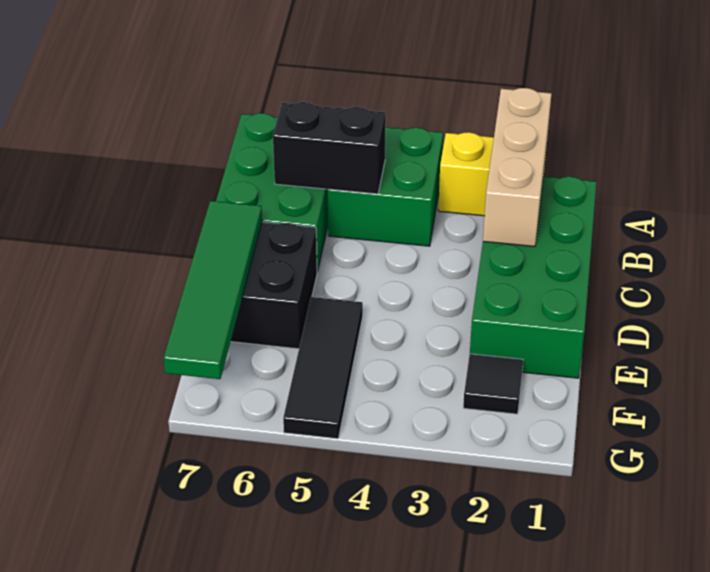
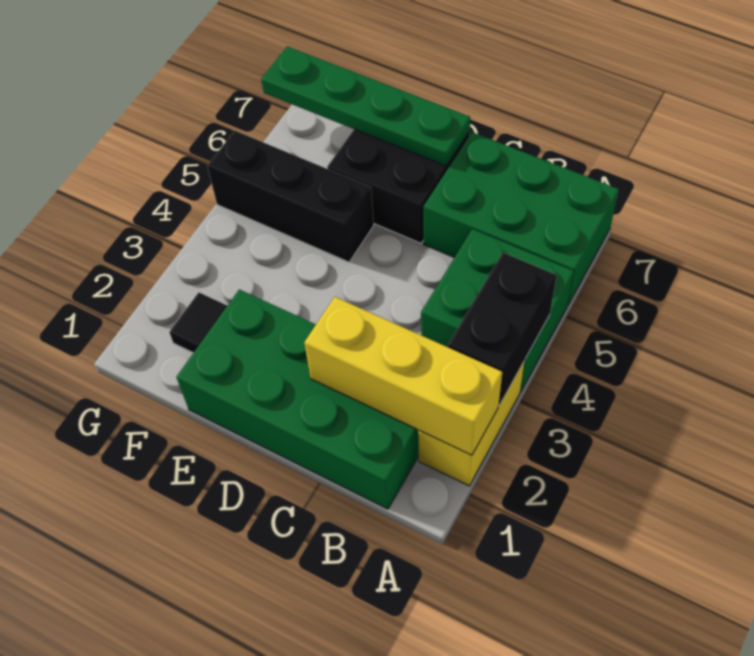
tan brick A2:C2 level 2 -> yellow brick A2:C2 level 2
black brick B5:B6 level 2 -> black brick A3:A4 level 2
green tile D7:G7 level 2 -> green plate D7:G7 level 2
black tile E5:G5 level 1 -> black brick E5:G5 level 1

